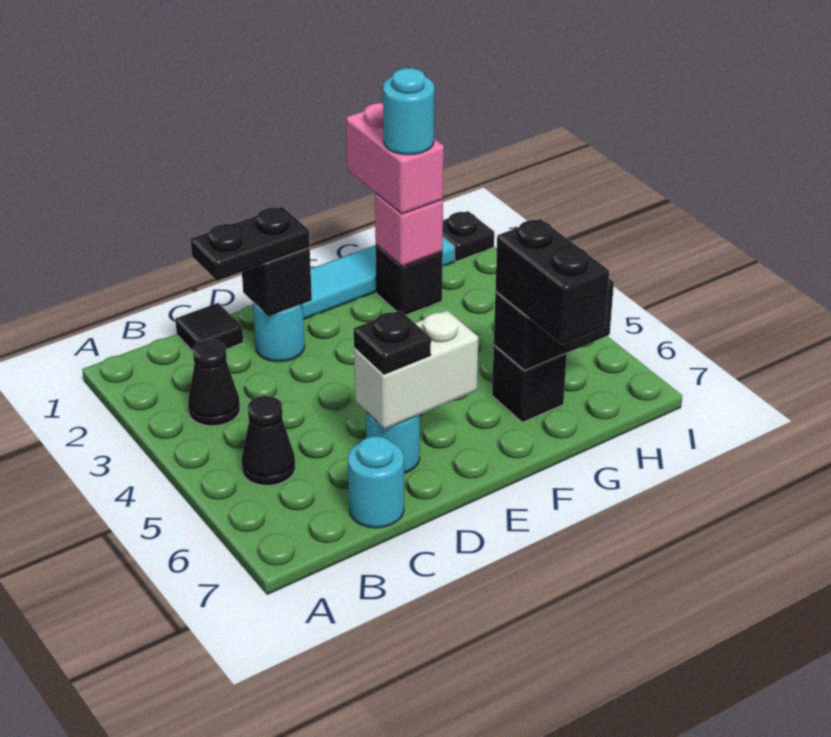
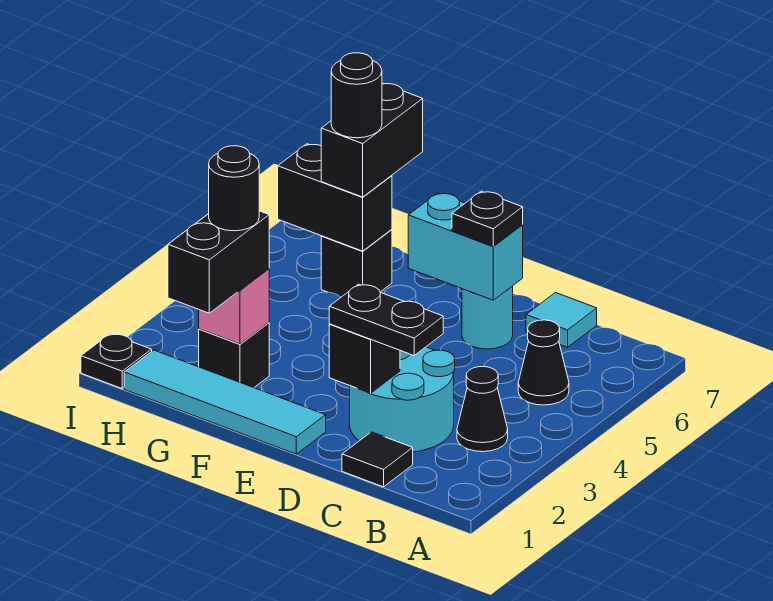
cyan round brick C7 level 1 -> cyan tile C7 level 1
cyan round brick D2 level 1 -> cyan round brick C2:D3 level 1
white brick D6:E6 level 2 -> cyan brick D6:E6 level 2
pink brick G1:G2 level 3 -> black brick G1:G2 level 3
cyan round brick G2 level 4 -> black round brick G2 level 4
none -> black round brick G6 level 4

